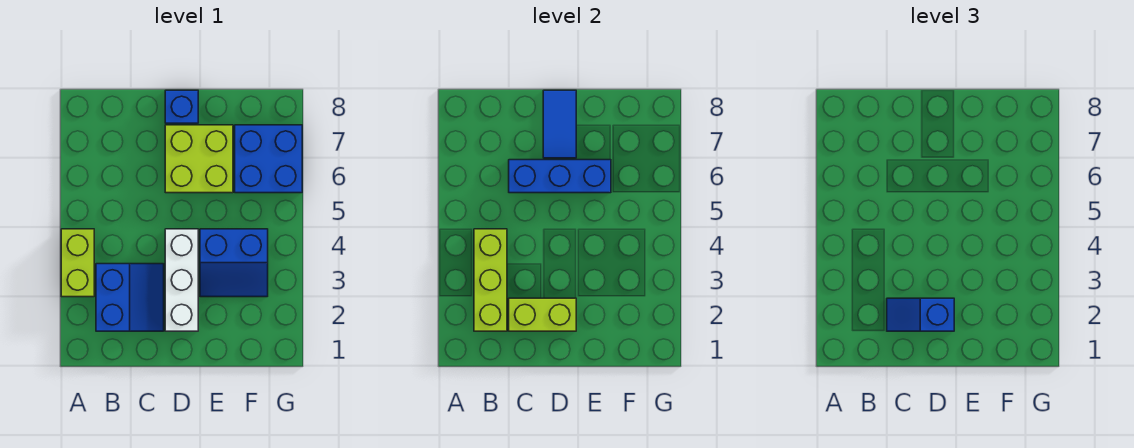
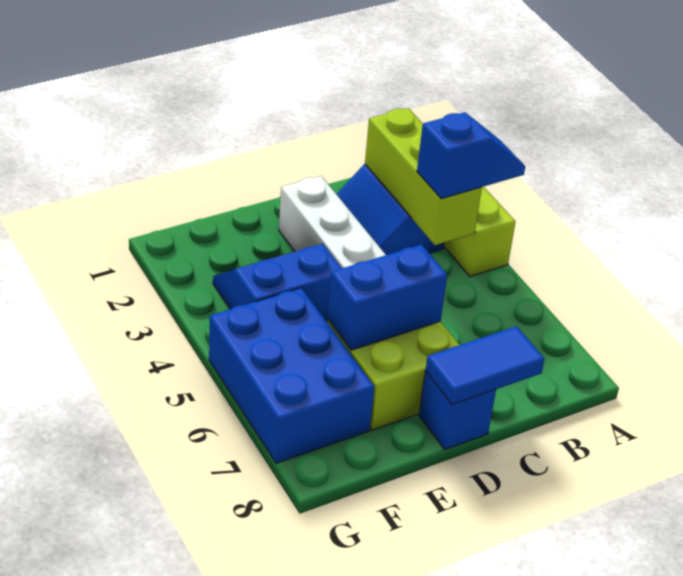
lime brick C2:D2 level 2 -> none
blue slope C2:D2 level 3 top D -> blue slope A4:B4 level 3 top B
blue brick C6:E6 level 2 -> blue brick D6:E6 level 2
blue tile D7:D8 level 2 -> blue tile C8:D8 level 2
blue brick F6:G7 level 1 -> blue brick F5:G7 level 1

